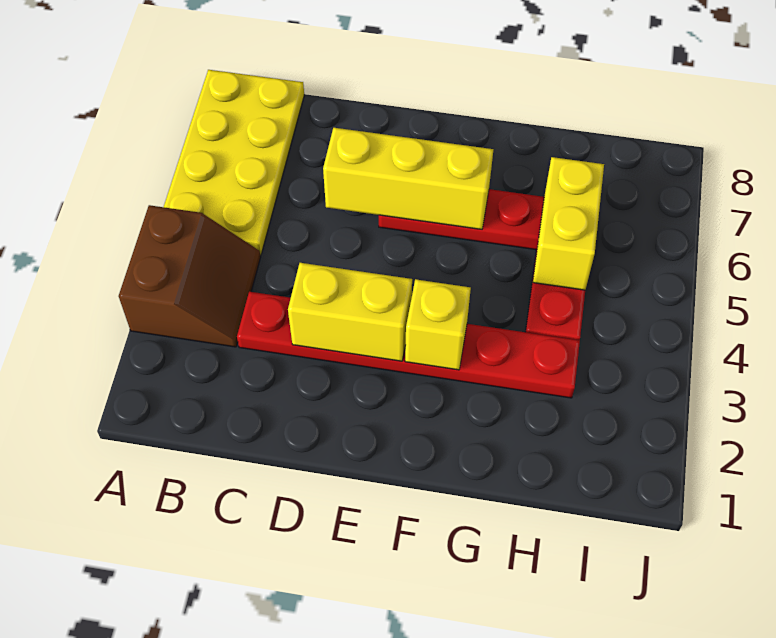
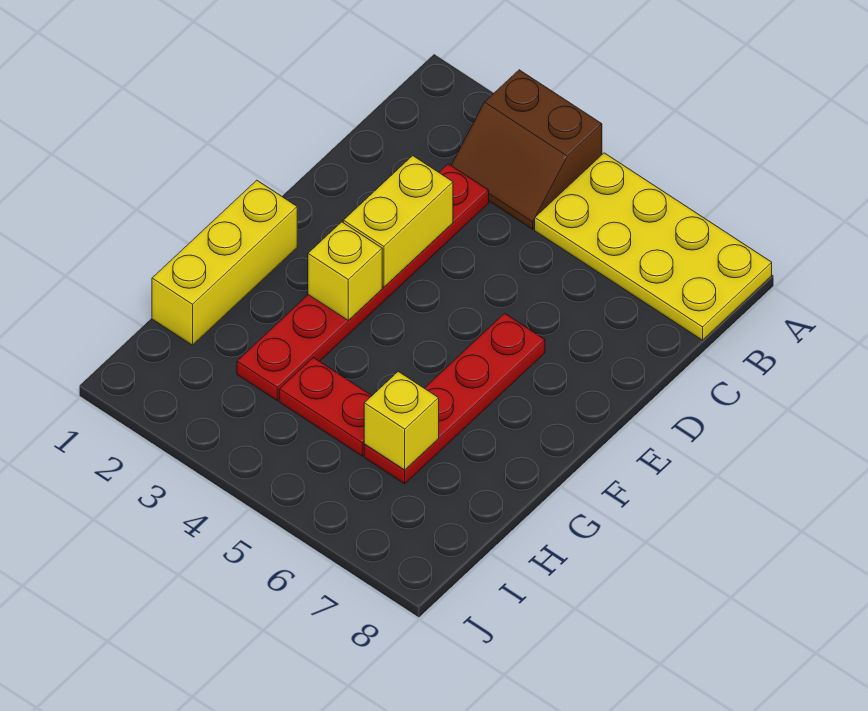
yellow brick D6:F6 level 2 -> yellow brick F1:H1 level 1
yellow brick H5:H6 level 2 -> yellow brick H6 level 2

